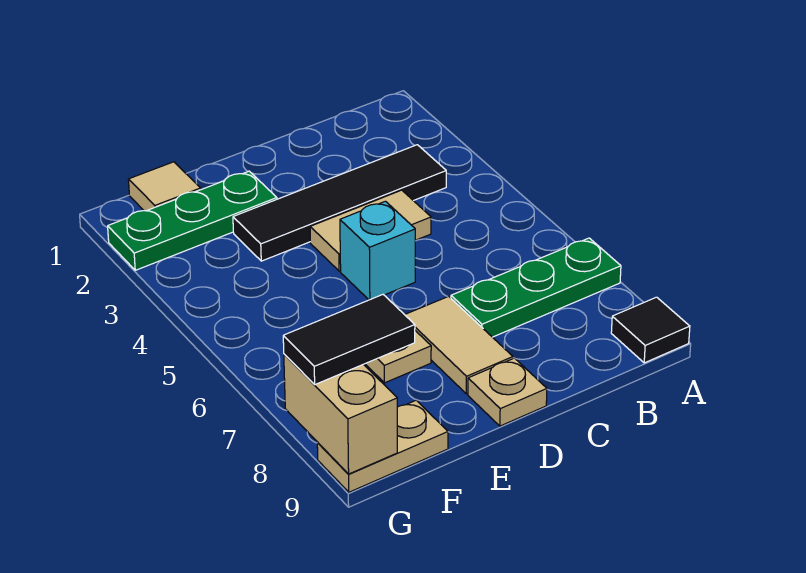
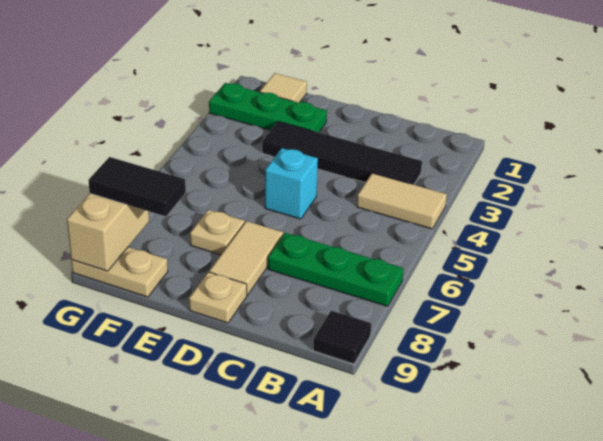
tan tile C4:D4 level 1 -> tan tile A4:B4 level 1

